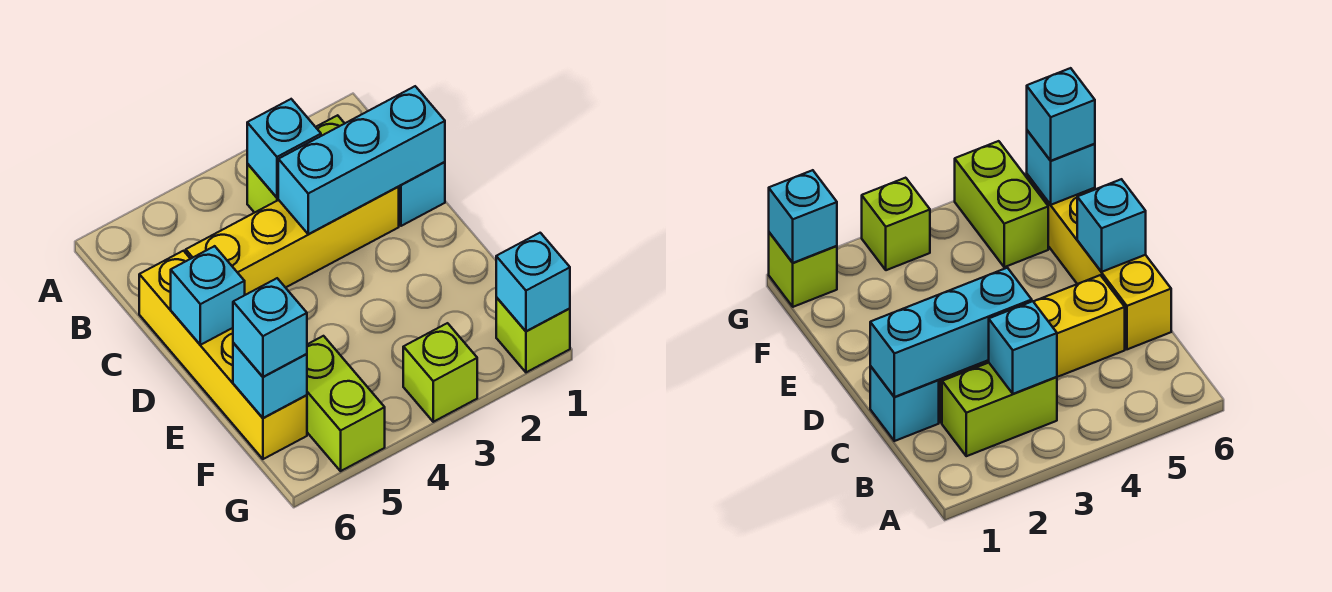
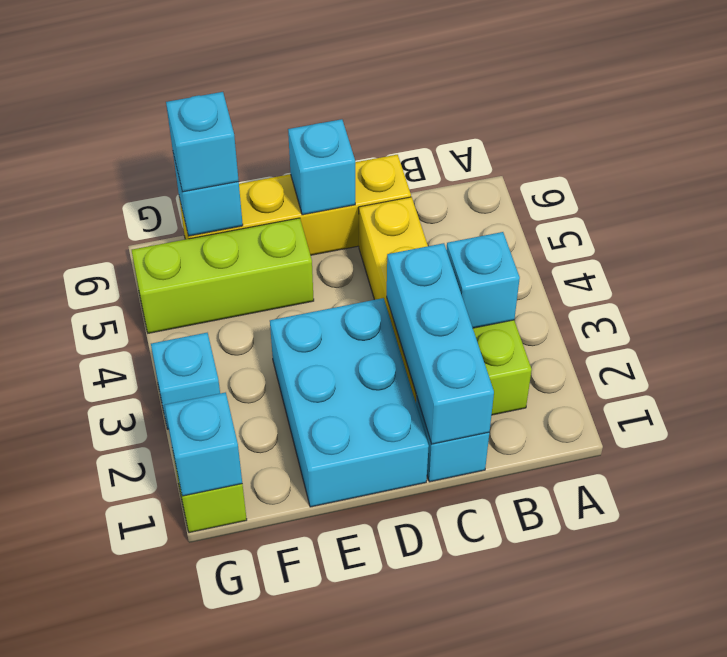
none -> cyan brick D1:E3 level 1
lime brick F5:G5 level 1 -> lime brick E5:G5 level 1
lime brick G3 level 1 -> cyan brick G3 level 1

